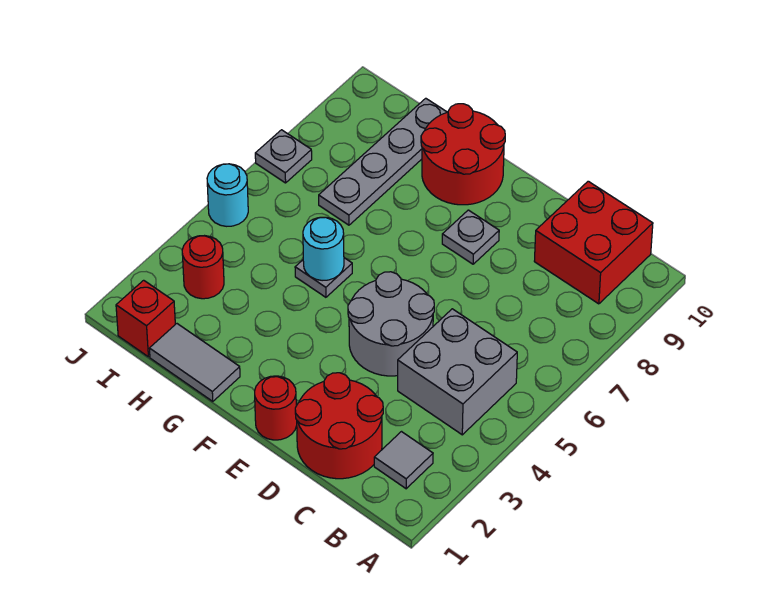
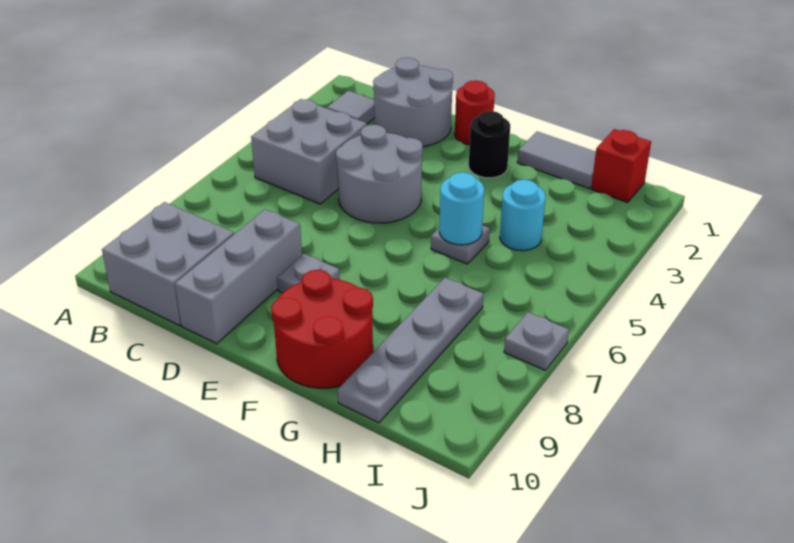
red brick B9:C10 level 1 -> grey brick B9:C10 level 1
red round brick C1:D2 level 1 -> grey round brick C1:D2 level 1
none -> grey brick D8:D10 level 1
none -> black round brick F2 level 1
red round brick I3 level 1 -> none
cyan round brick J5 level 1 -> cyan round brick H4 level 1

